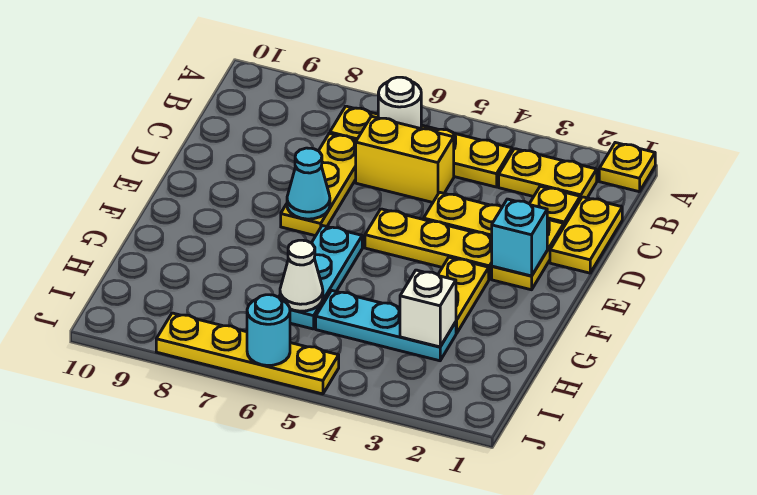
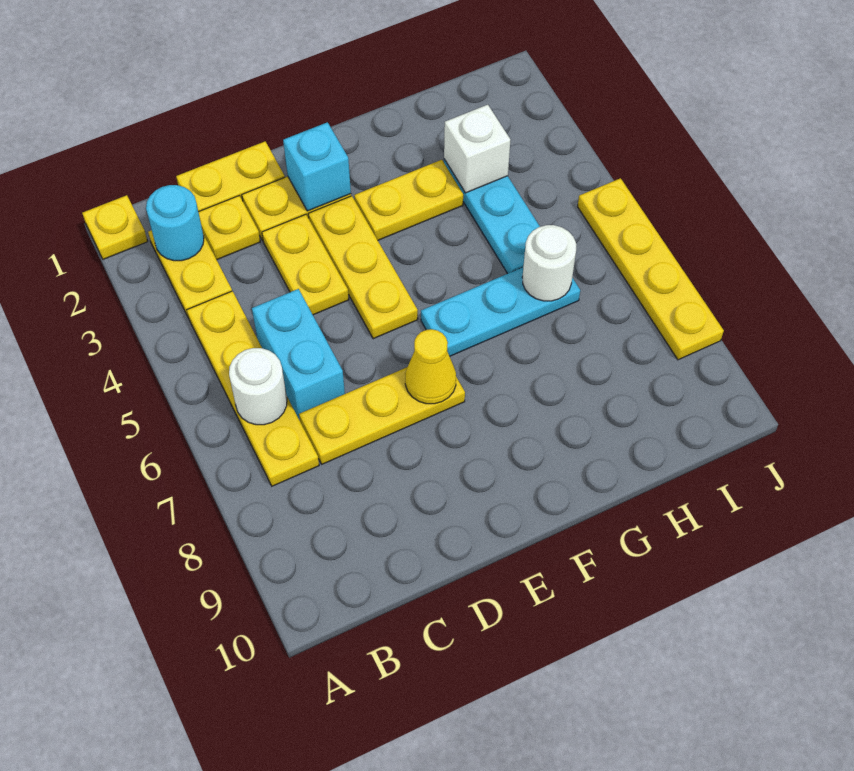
yellow brick C5:C6 level 1 -> cyan brick C5:C6 level 1
cyan cone E7 level 2 -> yellow cone E7 level 2
white cone H6 level 2 -> white round brick H6 level 2
cyan round brick J6 level 2 -> cyan round brick B2 level 2

